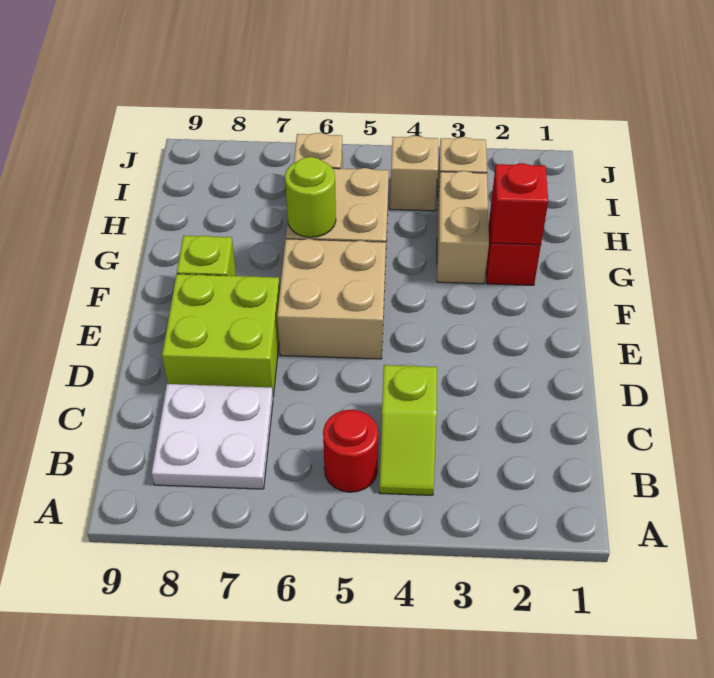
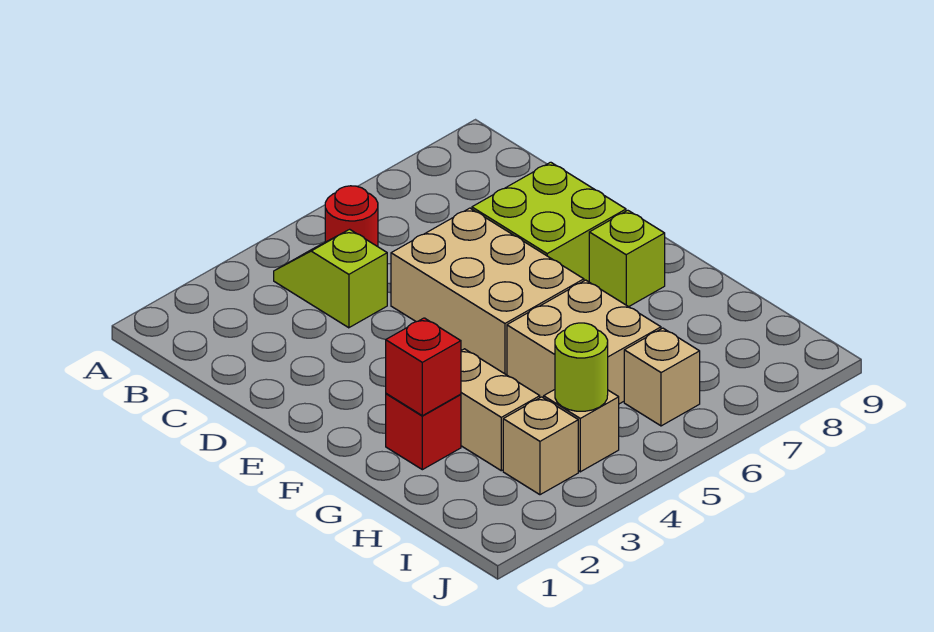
white plate B7:C8 level 1 -> none
tan brick E5:F6 level 1 -> tan brick D5:F6 level 1
lime round brick G6 level 2 -> lime round brick I4 level 2

